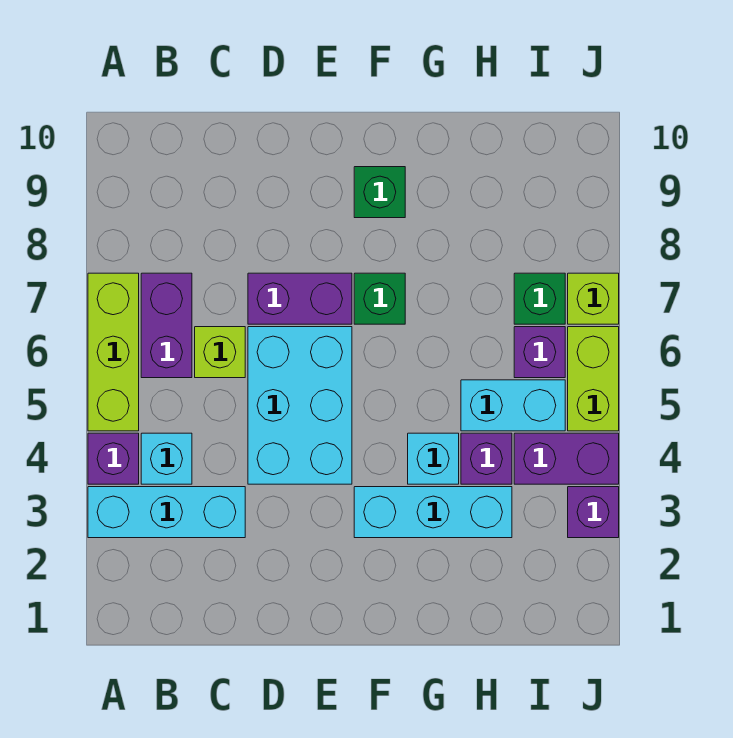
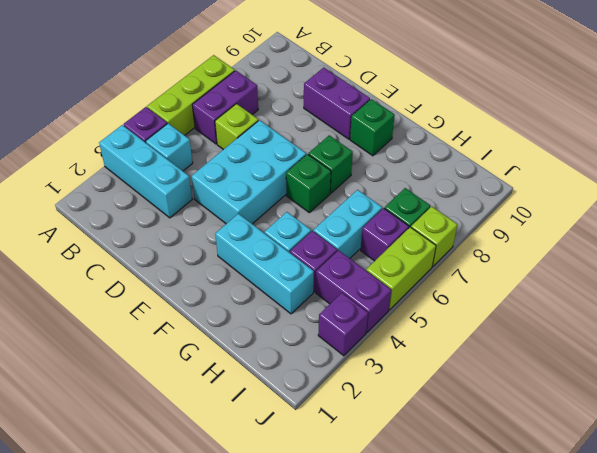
purple brick D7:E7 level 1 -> purple brick D9:E9 level 1
none -> green brick F6 level 1
cyan brick H5:I5 level 1 -> cyan brick H5:H6 level 1

